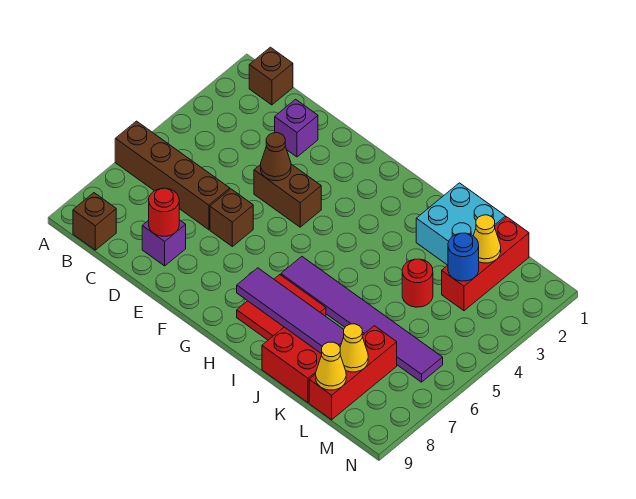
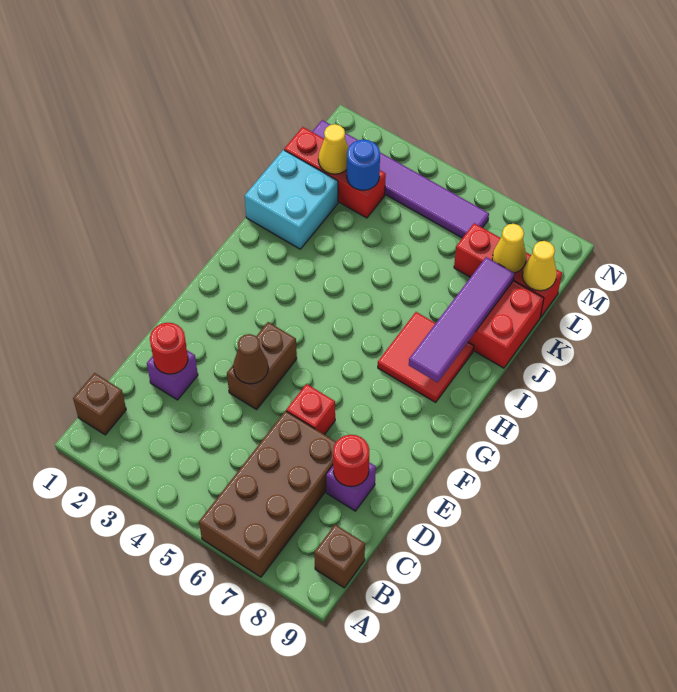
brown brick A6:D6 level 1 -> brown brick A6:D7 level 1
brown brick E6 level 1 -> red brick E6 level 1
purple tile H6:M6 level 1 -> purple tile M1:M6 level 1
red round brick K4 level 1 -> red round brick D2 level 2

